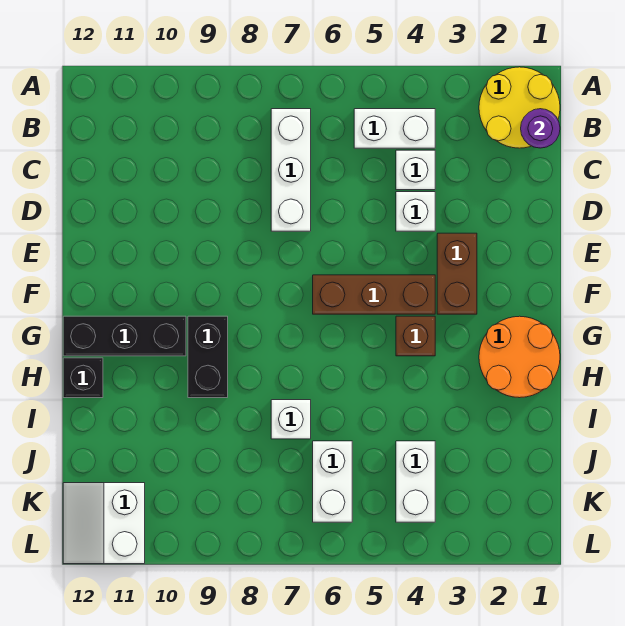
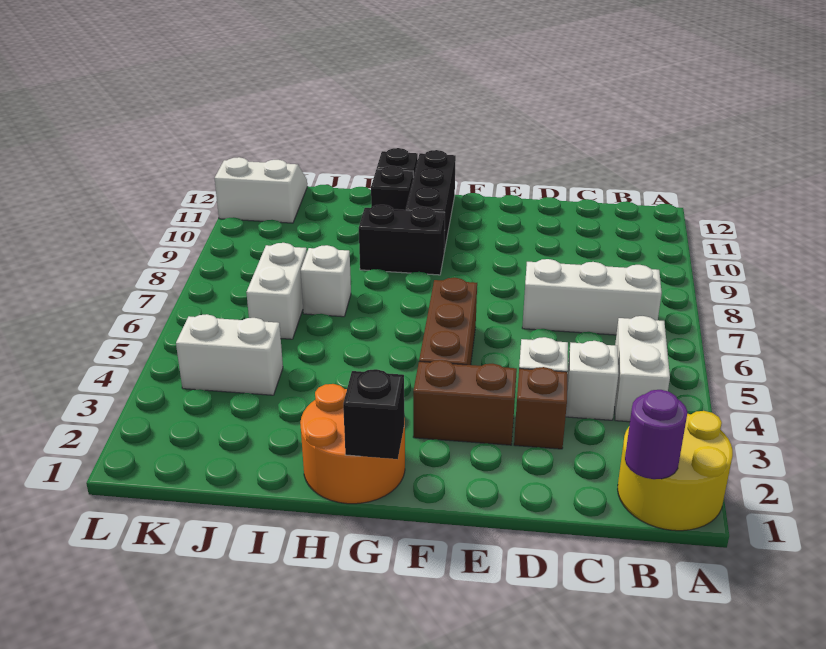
none -> black brick G1 level 2
brown brick G4 level 1 -> brown brick D3 level 1
none -> black brick H11 level 1
white brick J6:K6 level 1 -> white brick J6:J7 level 1

